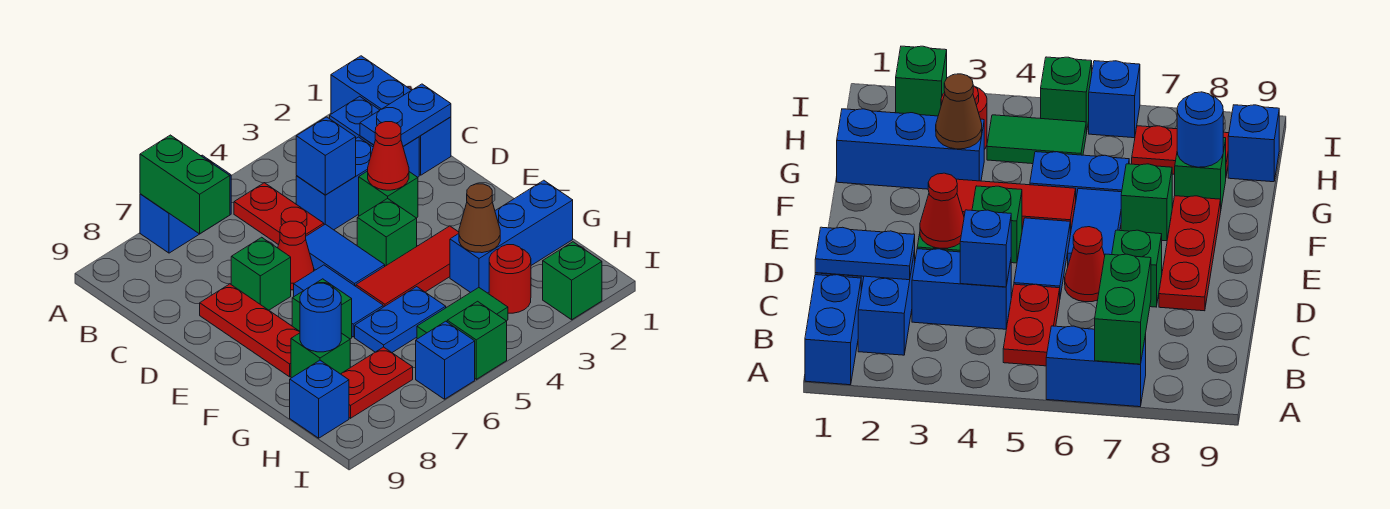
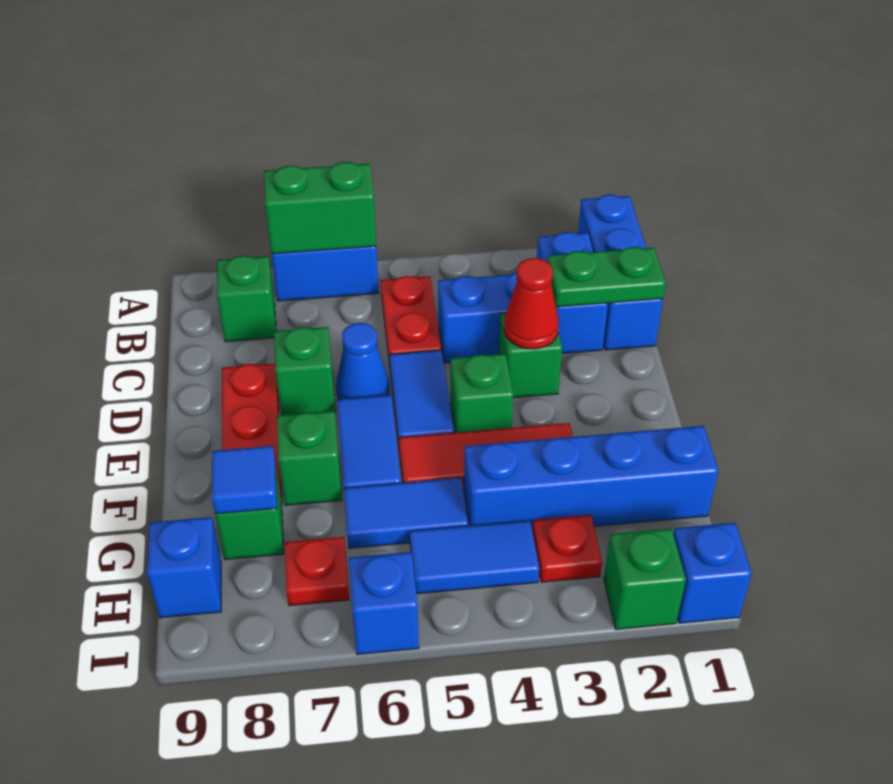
green brick A7:B7 level 2 -> green brick A6:A7 level 2
blue plate C1:C2 level 2 -> green plate C1:C2 level 2
blue brick C4 level 2 -> blue brick I1 level 1
red cone D6 level 1 -> blue cone D6 level 1
blue brick G1:G3 level 1 -> blue brick G1:G4 level 1
brown cone G3 level 2 -> none
blue plate G5:G6 level 1 -> blue tile G5:G6 level 1
blue round brick G8 level 2 -> blue tile G8 level 2
red round brick H3 level 1 -> red plate H3 level 1
green tile H4:H5 level 1 -> blue tile H4:H5 level 1
red plate H7:H8 level 1 -> red plate H7 level 1
green brick I5 level 1 -> green brick B8 level 1

